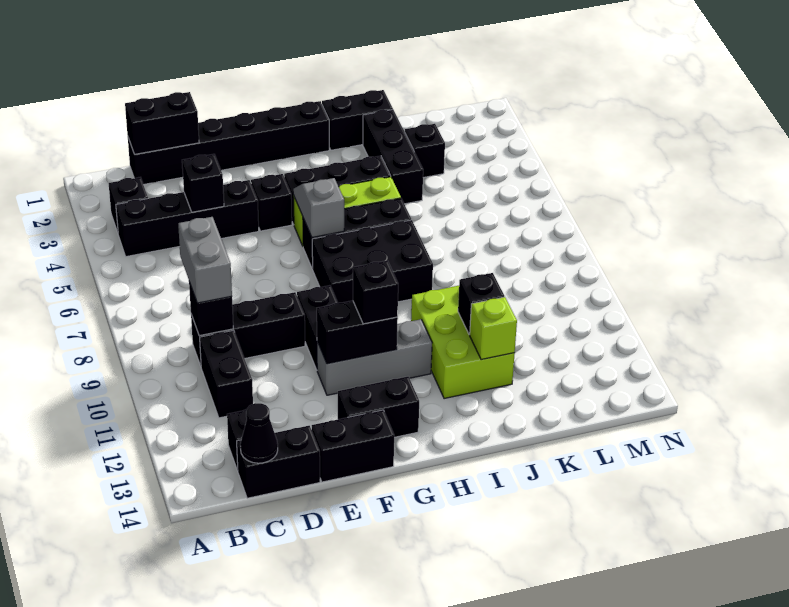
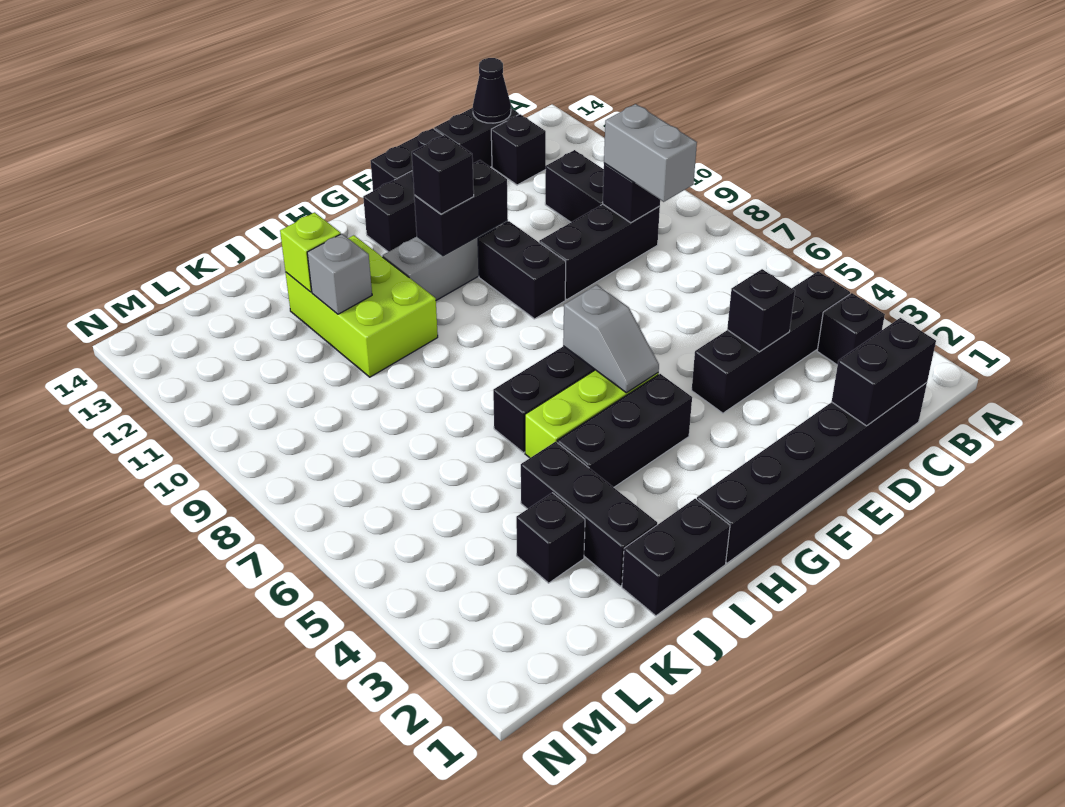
black brick F4 level 1 -> none
black brick G7:I8 level 1 -> none
black brick J11 level 2 -> grey brick J11 level 2

